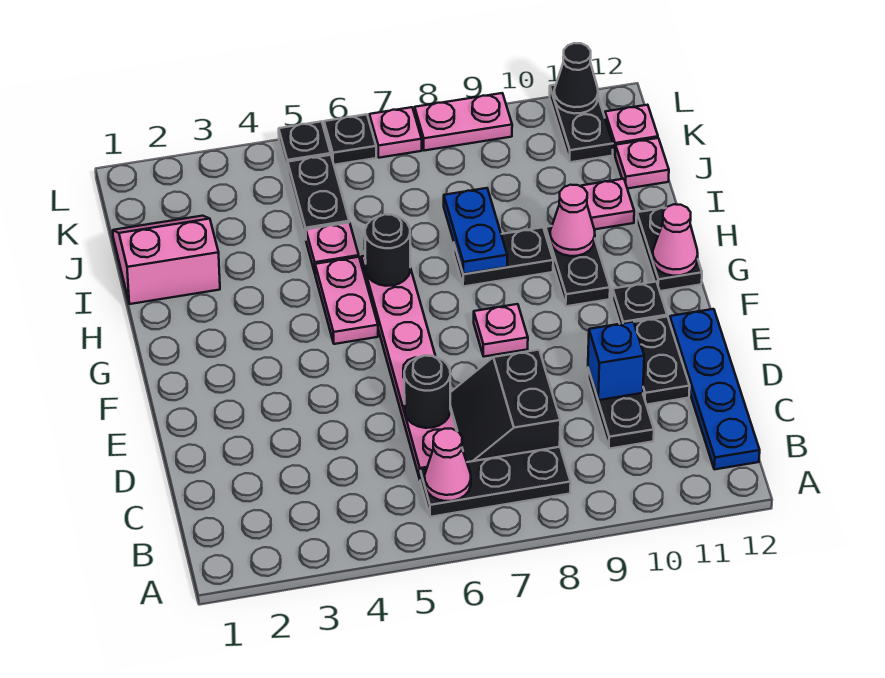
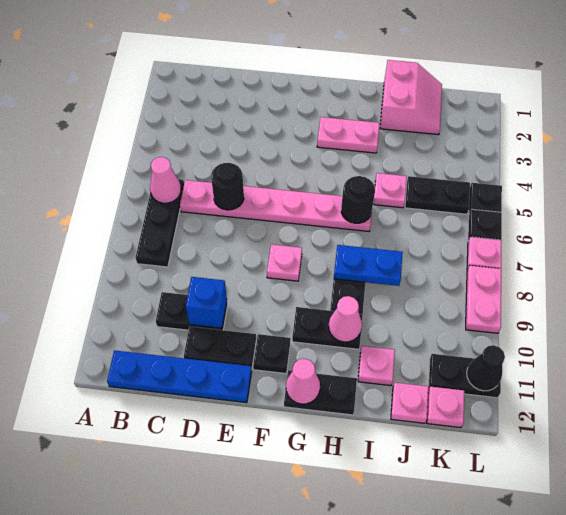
black slope C7:D8 level 1 top 8 -> none
pink plate G5:H5 level 1 -> pink plate G3:H3 level 1

